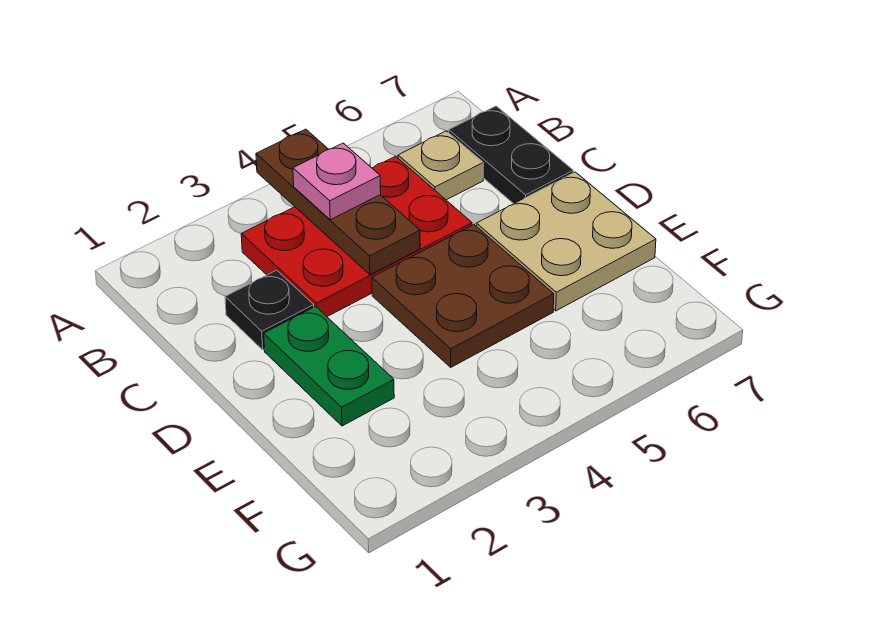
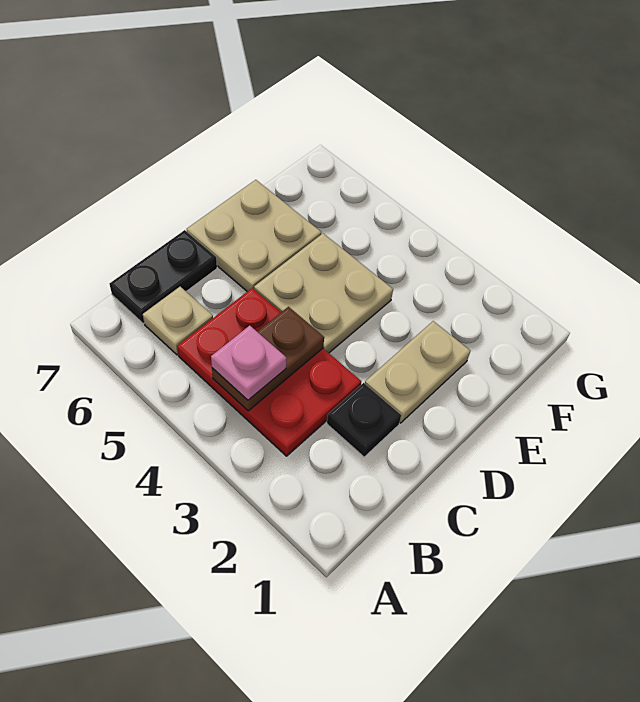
brown plate A4:C4 level 2 -> brown plate B4:C4 level 2
green plate D2:E2 level 1 -> tan plate D2:E2 level 1
brown plate D4:E5 level 1 -> tan plate D4:E5 level 1

